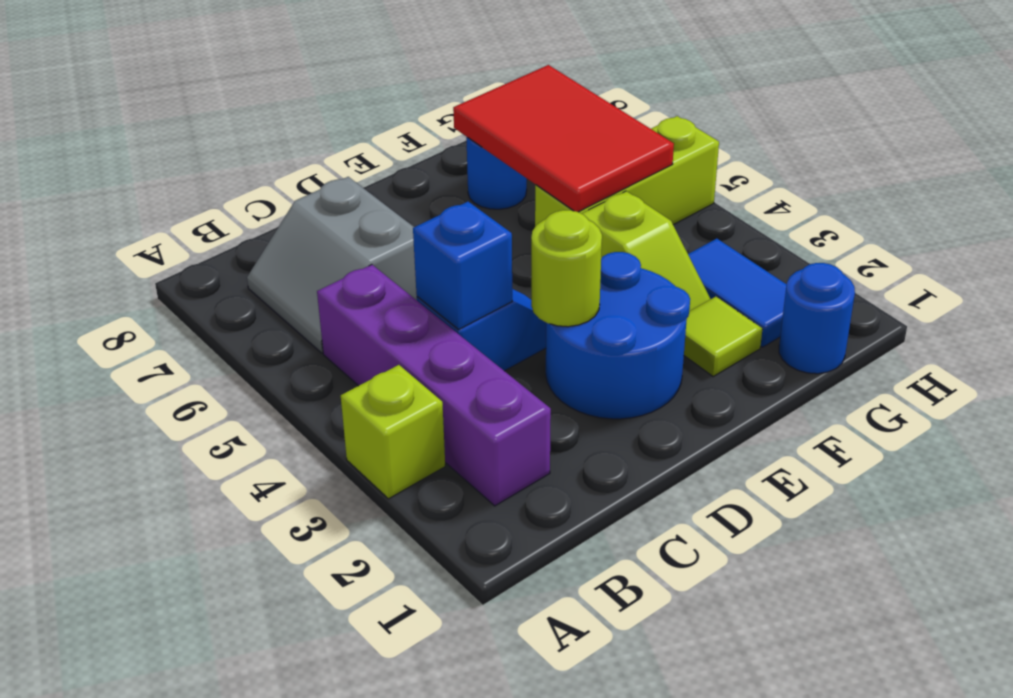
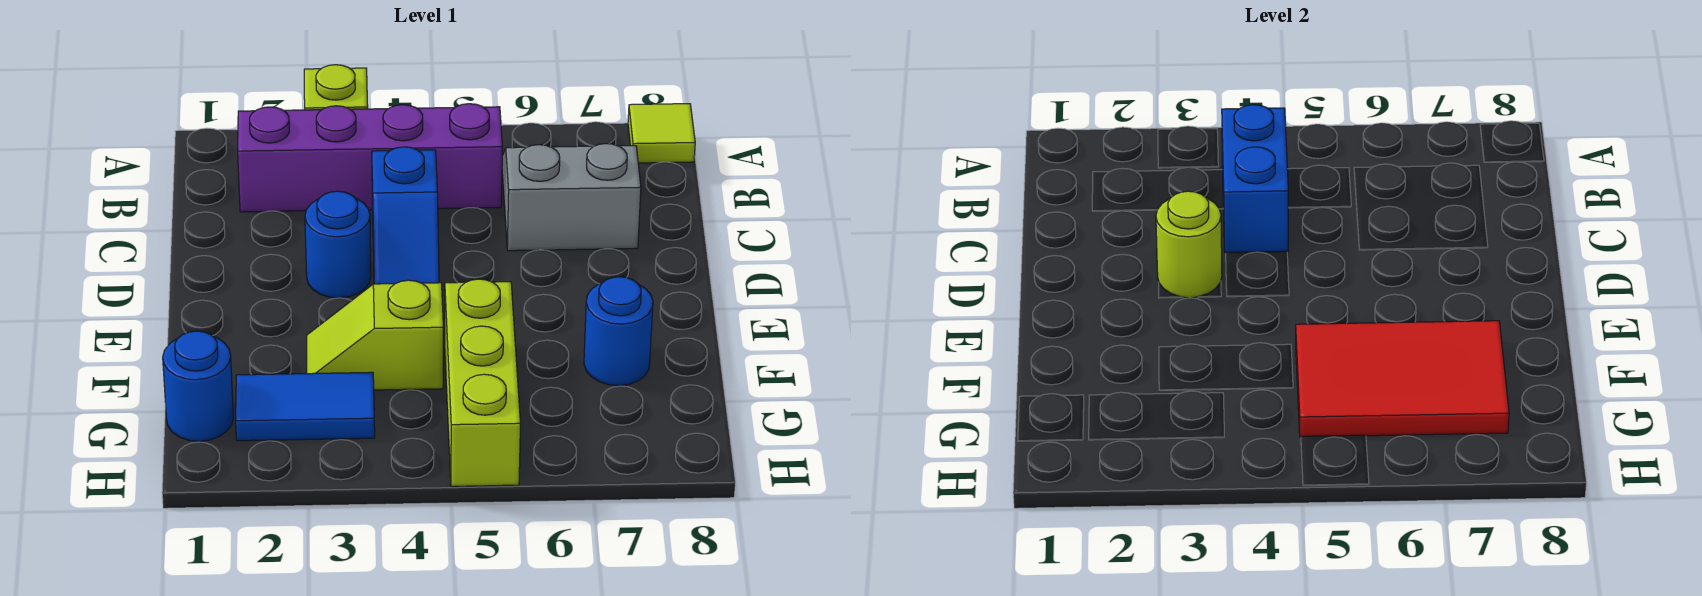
blue brick C4 level 2 -> blue brick B4:C4 level 2
blue round brick D2:E3 level 1 -> blue round brick D3 level 1
lime tile F2 level 1 -> lime tile A8 level 1

